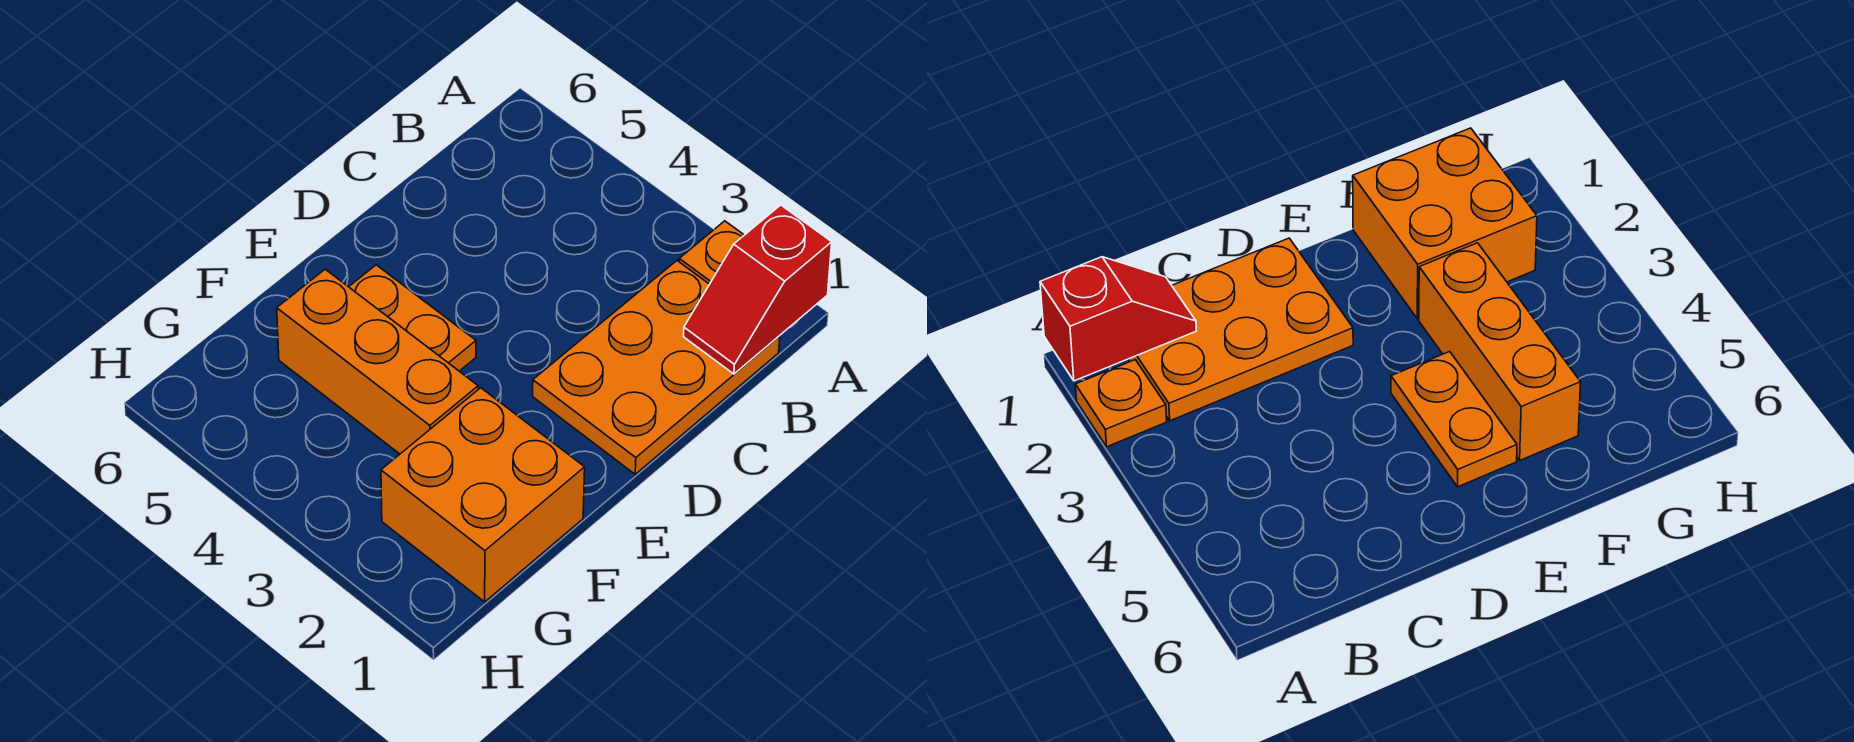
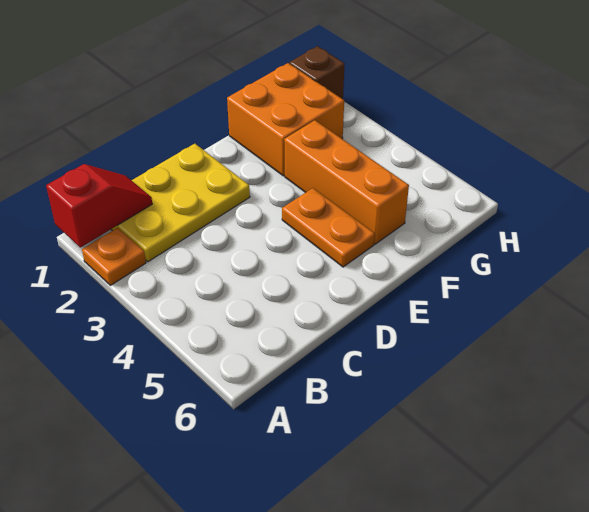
orange plate B1:D2 level 1 -> yellow plate B1:D2 level 1
none -> brown brick H1 level 1

